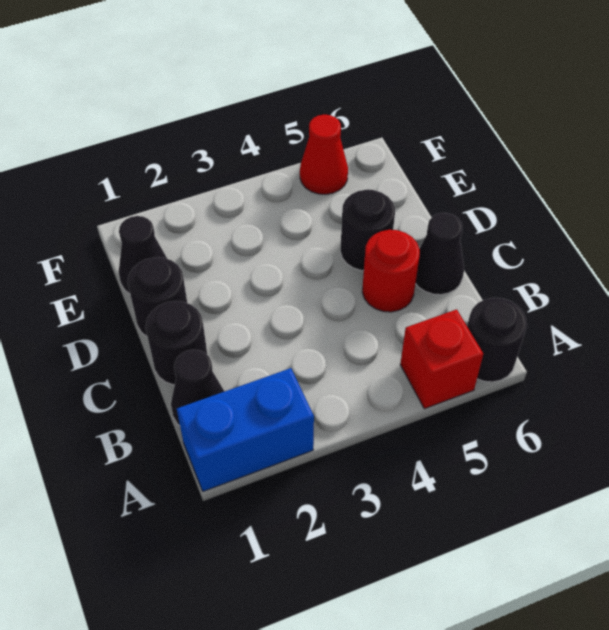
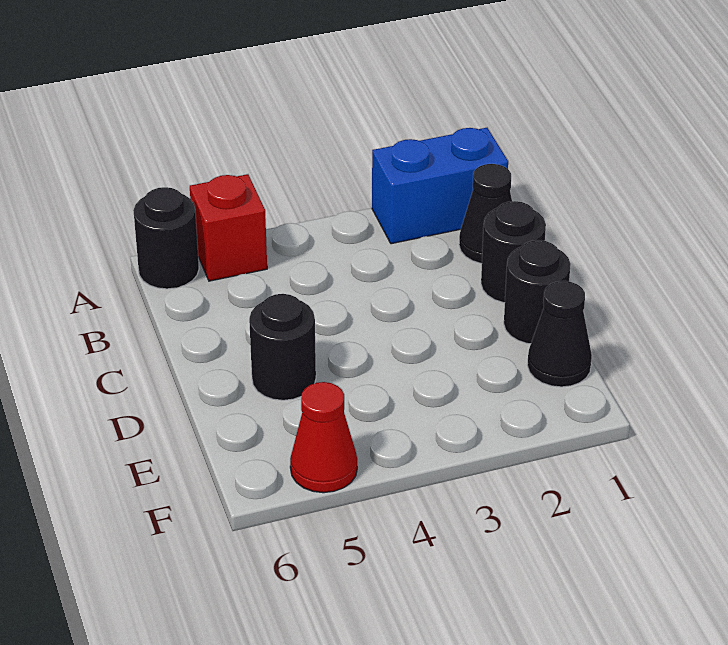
red round brick C5 level 1 -> none
black cone C6 level 1 -> none

